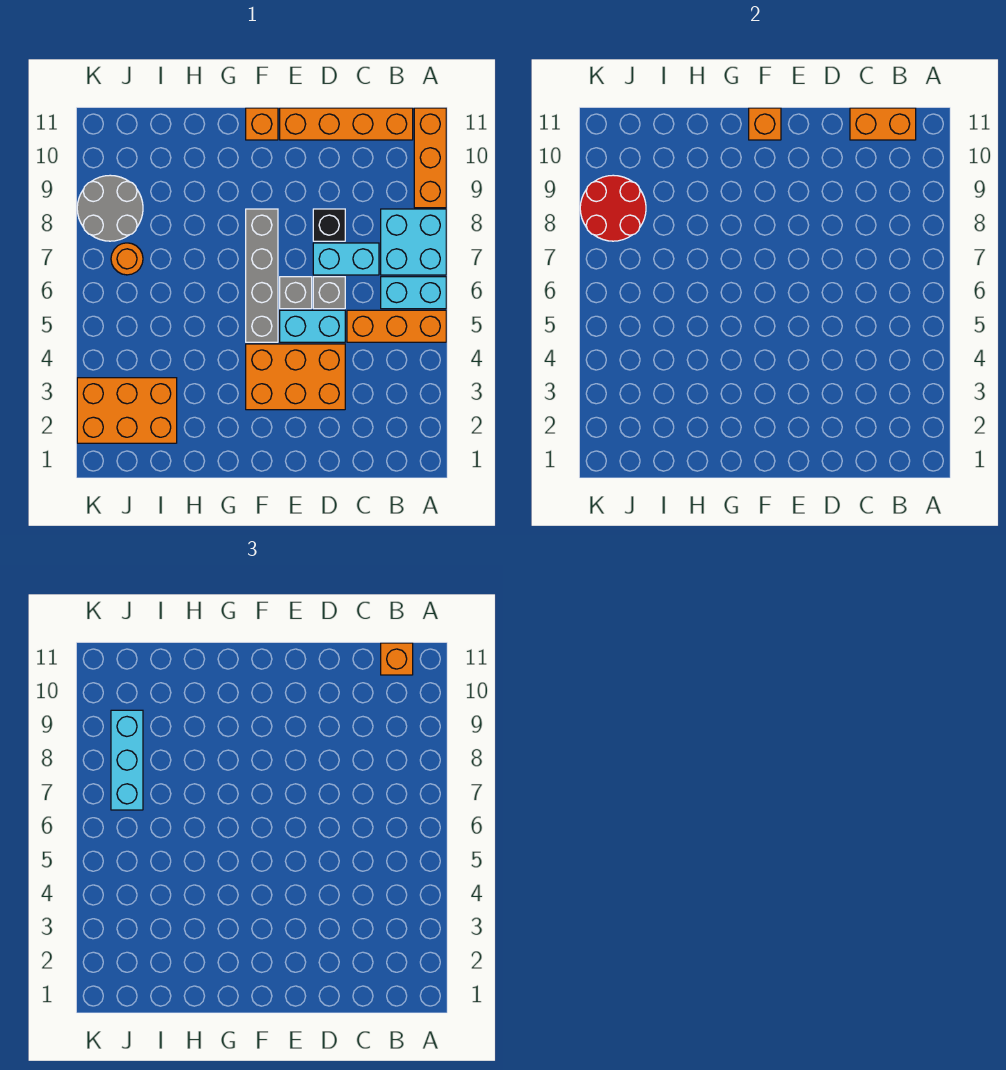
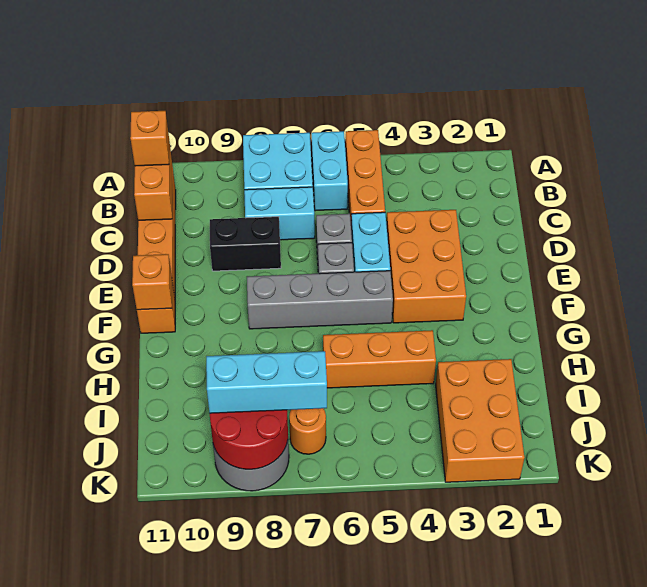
orange brick A9:A11 level 1 -> orange brick H4:H6 level 1
cyan brick C7:D7 level 1 -> cyan brick C7:C8 level 1
black brick D8 level 1 -> black brick D8:D9 level 1

